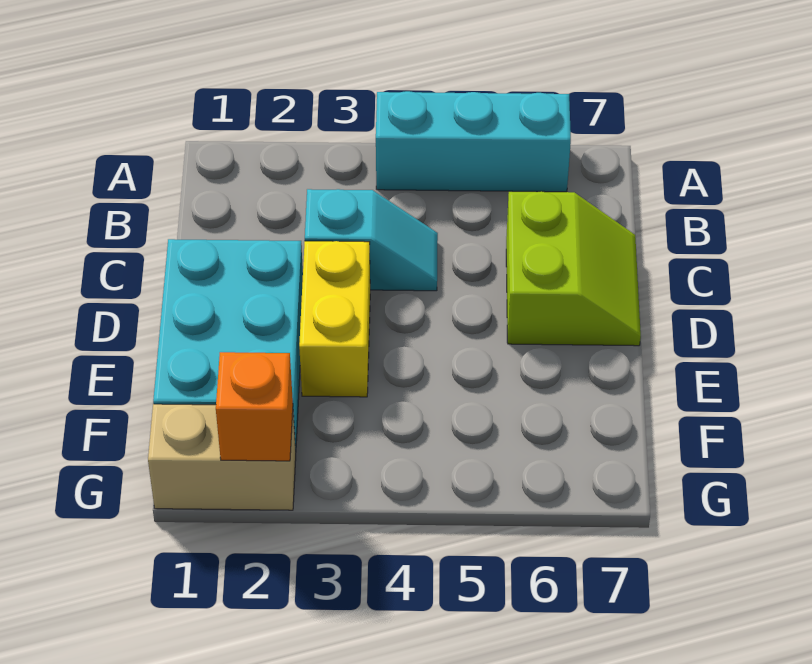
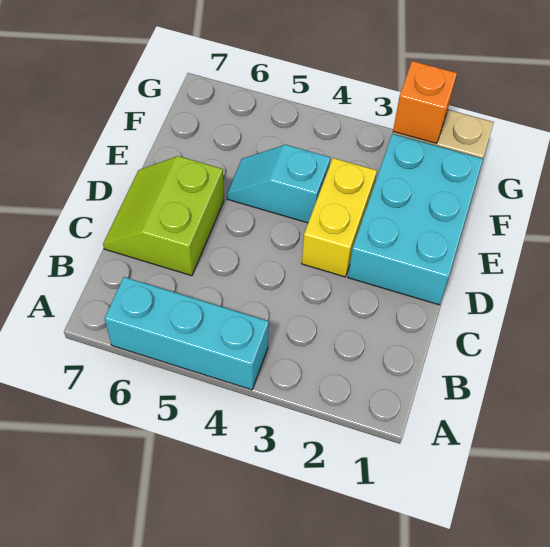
cyan slope C3:C4 level 1 top 3 -> cyan slope E4:E5 level 1 top 4

